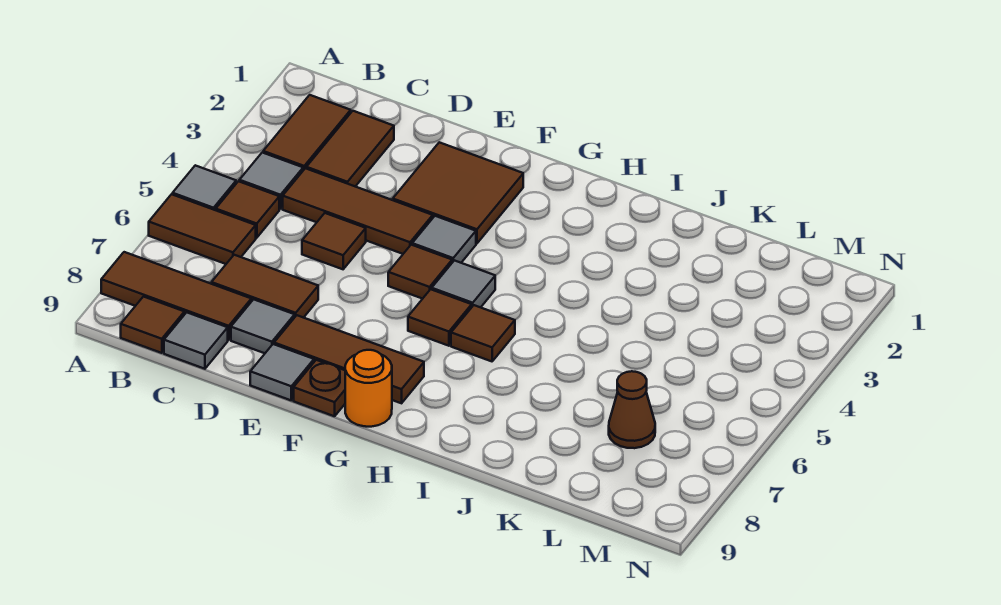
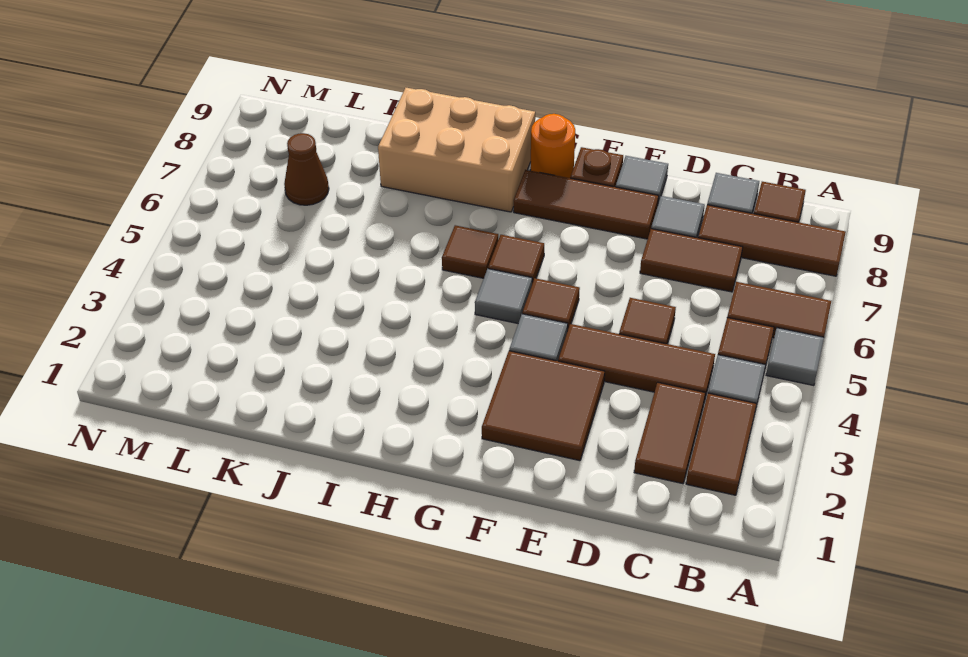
none -> tan brick H8:J9 level 1

